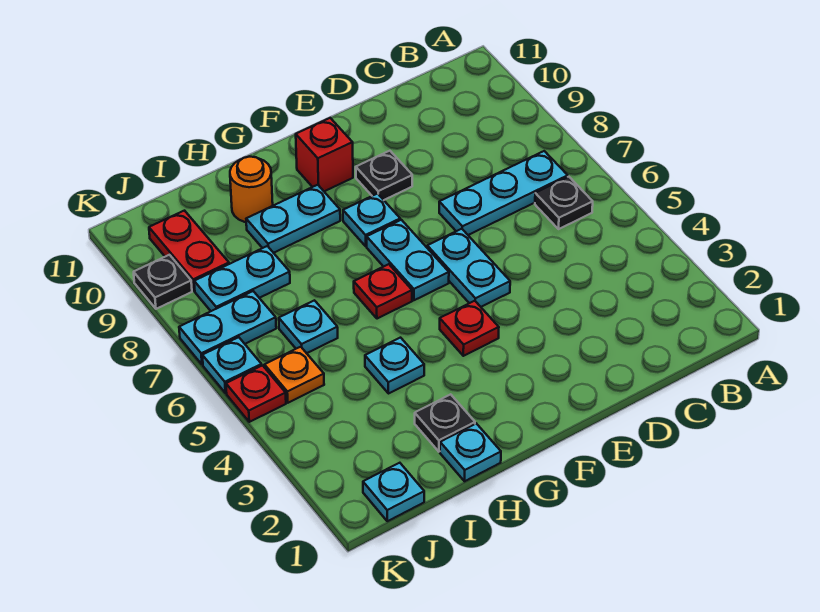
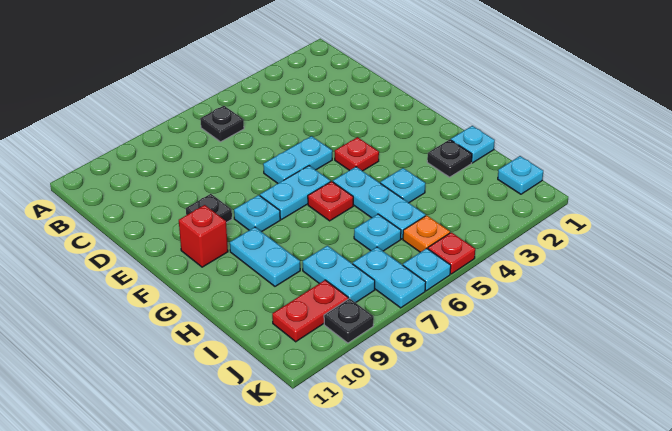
cyan plate B7:D7 level 1 -> cyan plate G5:I5 level 1
orange round brick H10 level 1 -> none

